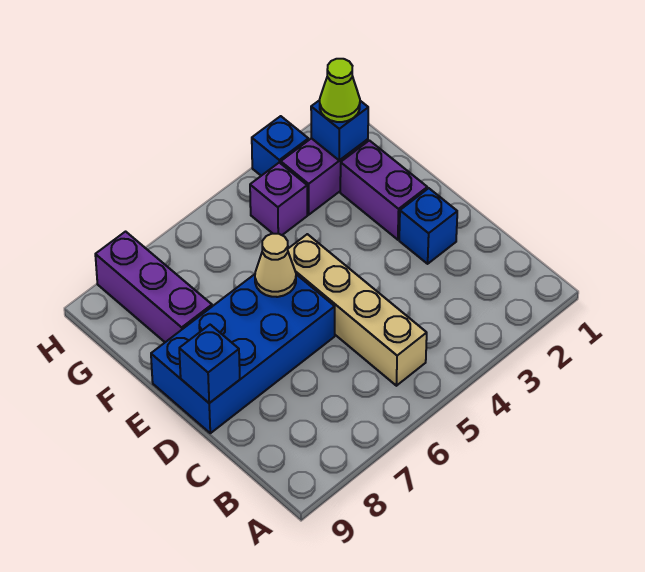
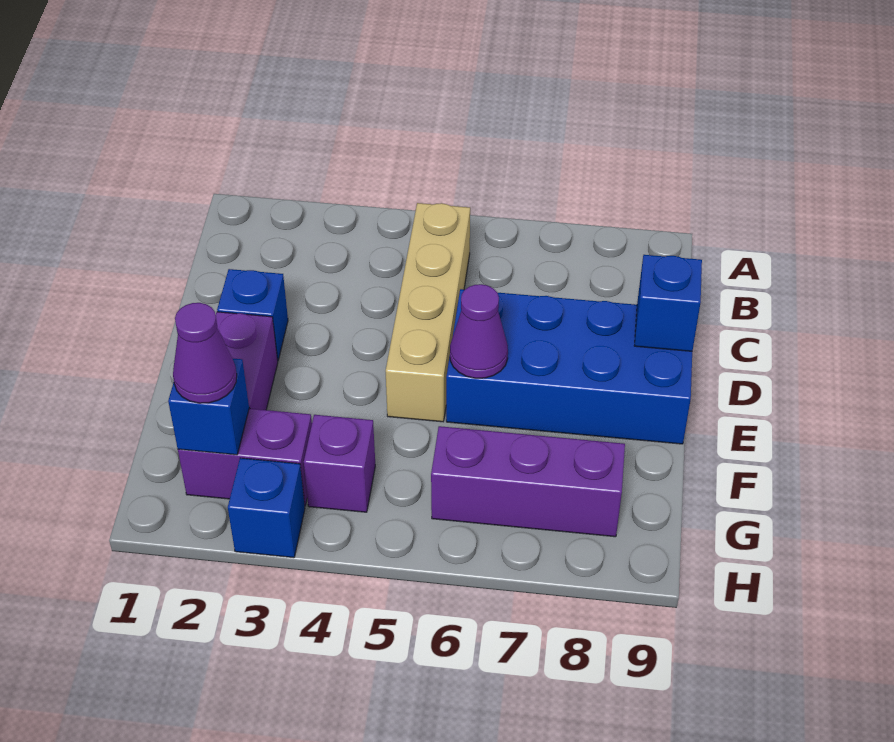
tan cone E6 level 2 -> purple cone E6 level 2
purple brick F8:H8 level 1 -> purple brick G6:G8 level 1
lime cone G2 level 3 -> purple cone G2 level 3

